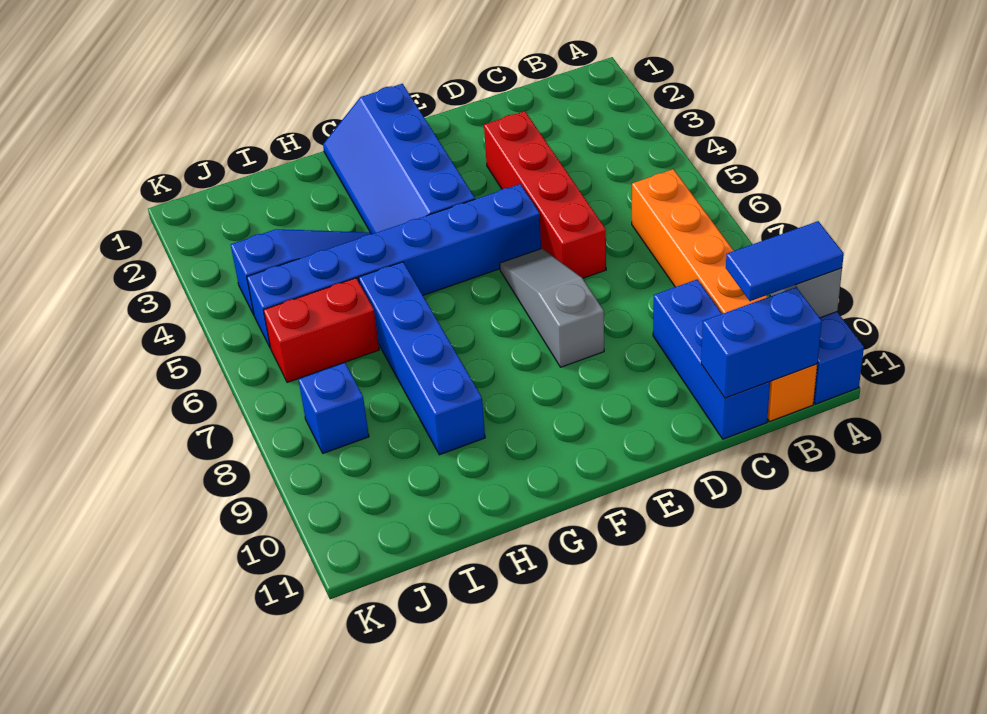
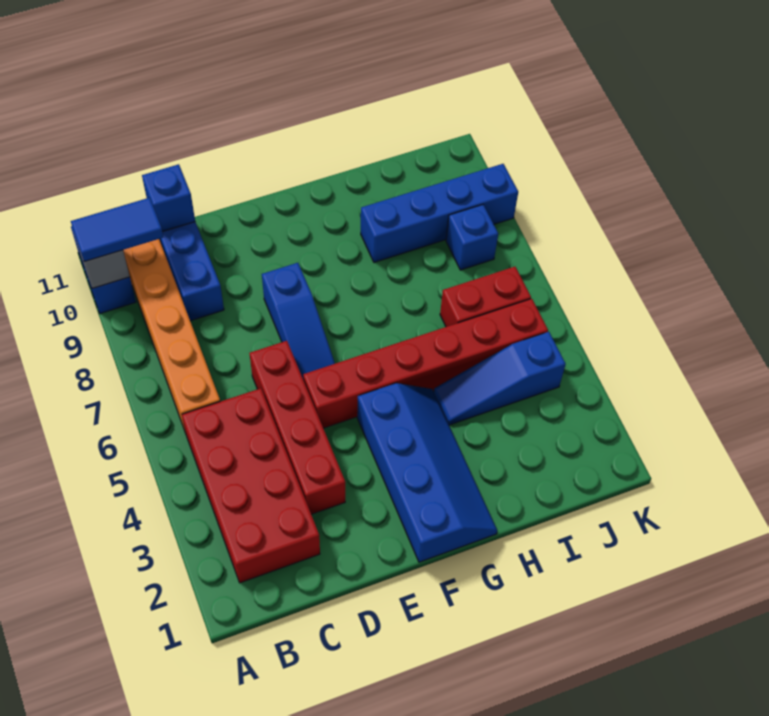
none -> red brick B2:C5 level 1
blue brick B11:C11 level 2 -> blue brick C11 level 2
blue brick E5:J5 level 1 -> red brick E5:J5 level 1
grey slope E6:E8 level 1 top 8 -> blue slope E6:E8 level 1 top 8
blue brick H6:H9 level 1 -> blue brick H9:K9 level 1

